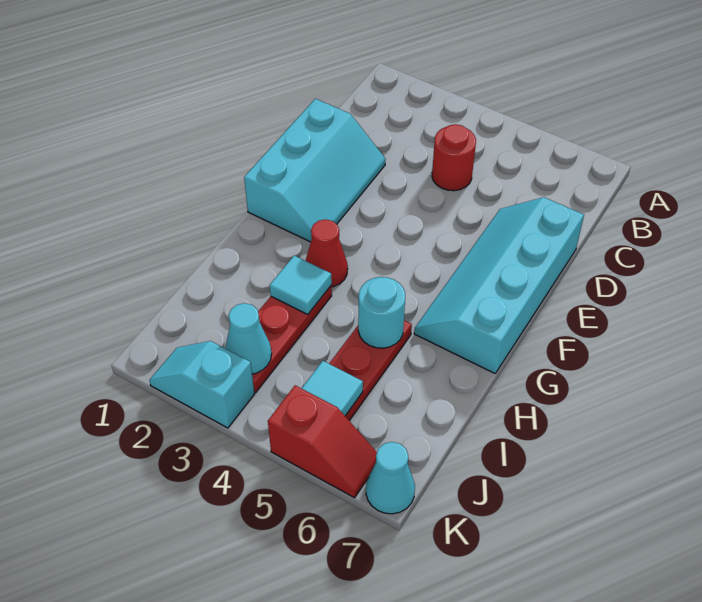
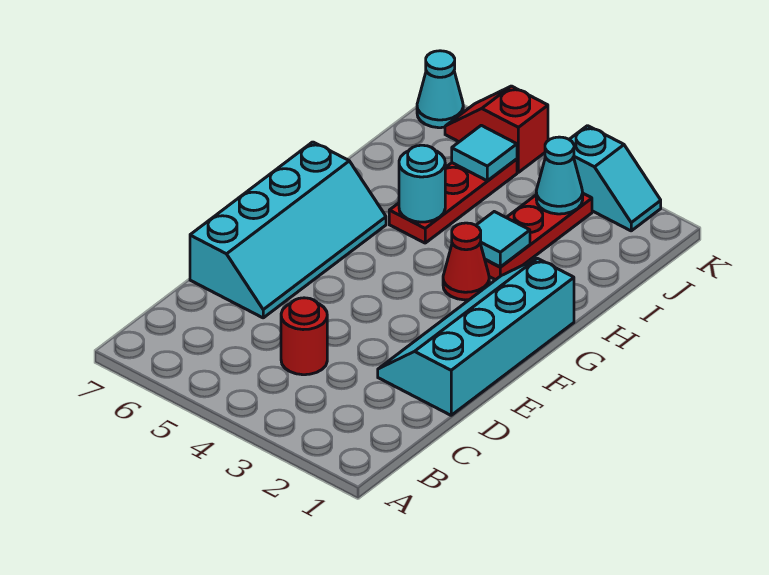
cyan slope D1:F2 level 1 top 1 -> cyan slope D1:G2 level 1 top 1

